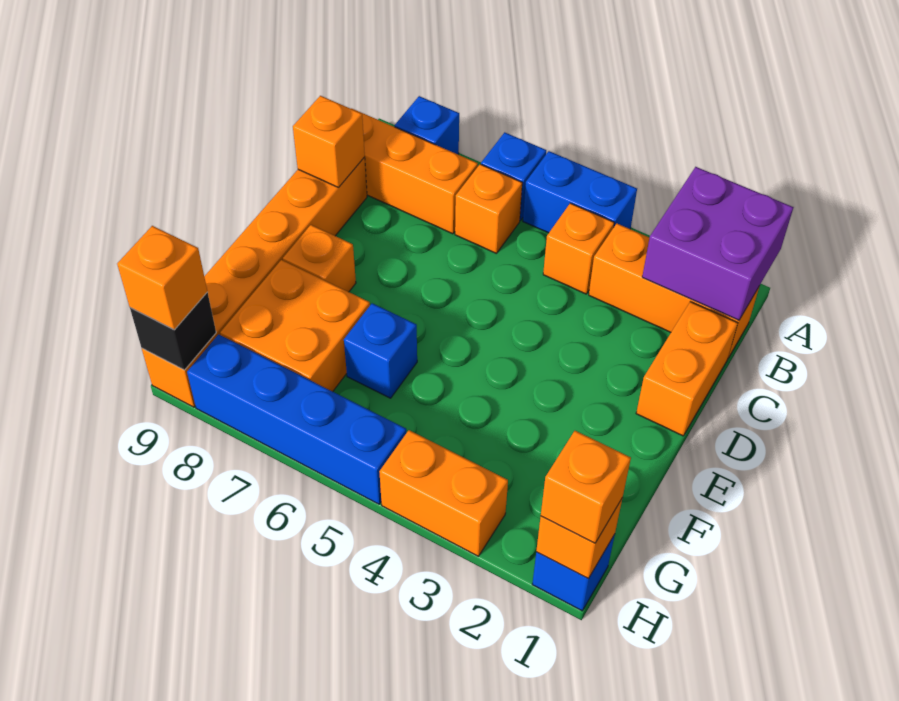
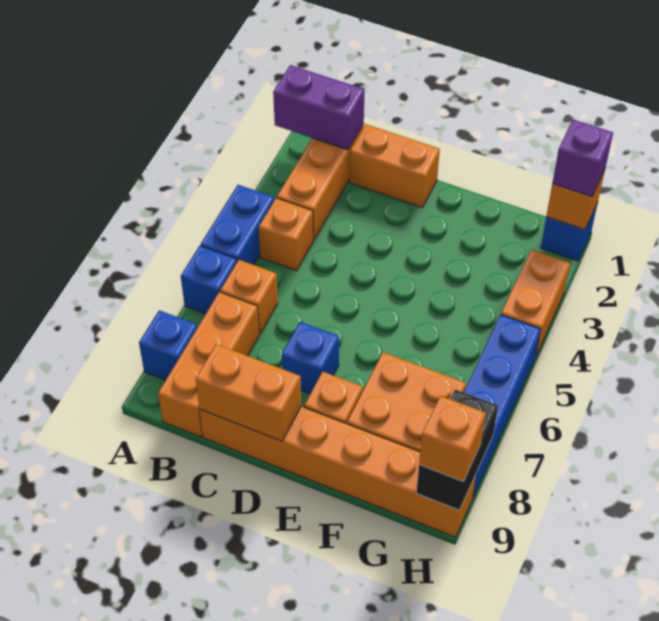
purple brick A1:B2 level 2 -> purple brick A1:B1 level 2
orange brick C9 level 2 -> orange brick C9:D9 level 2
blue brick F6 level 1 -> blue brick D7 level 1
orange brick H1 level 3 -> purple brick H1 level 3
black brick H9 level 2 -> black brick H8:H9 level 2

